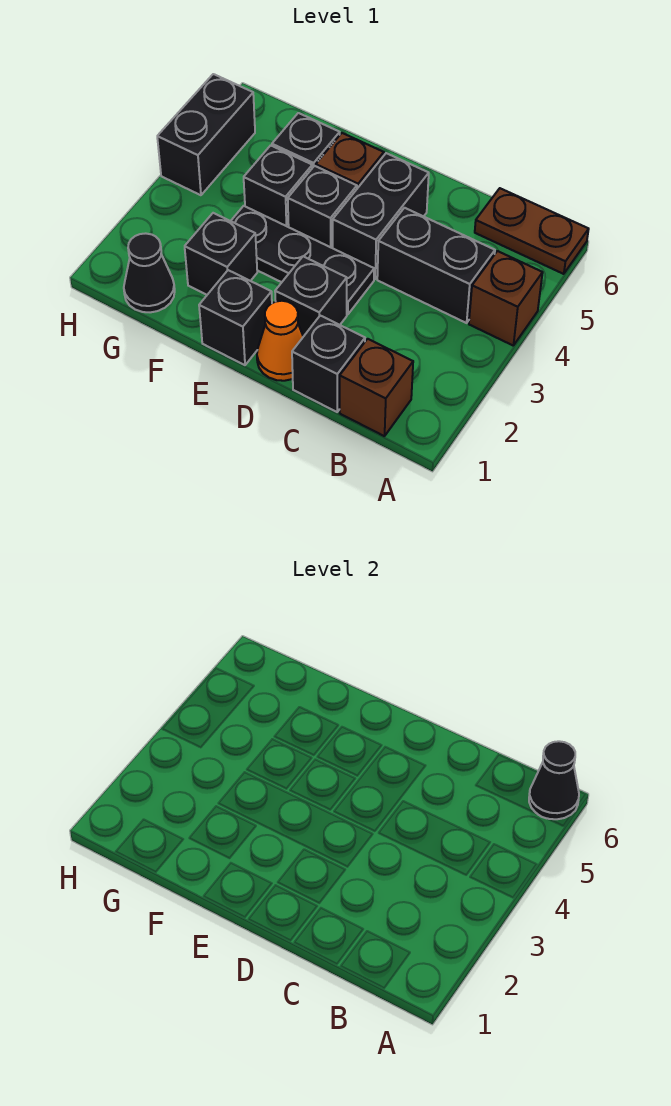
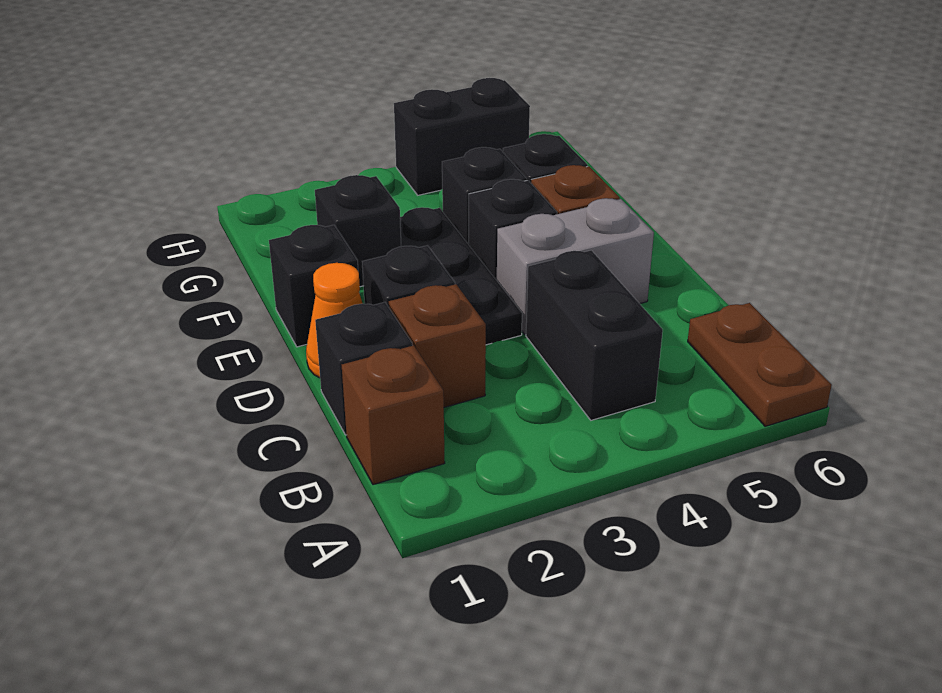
brown brick A4 level 1 -> brown brick C2 level 1
black cone A6 level 2 -> none
black brick D4:D5 level 1 -> grey brick D4:D5 level 1
black cone G1 level 1 -> none

